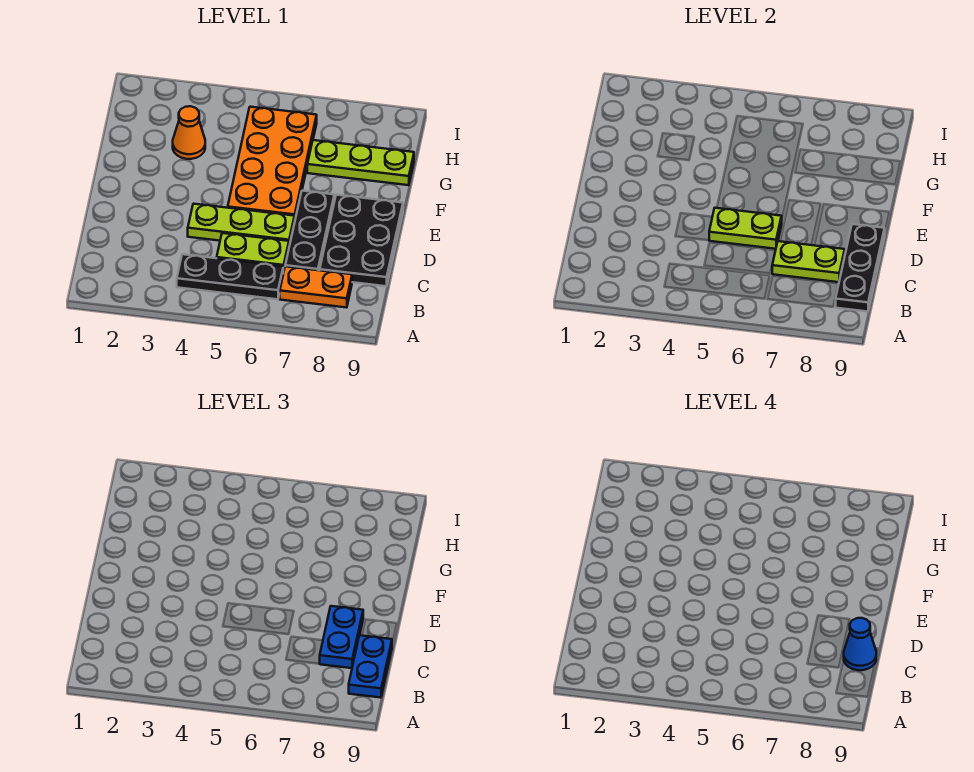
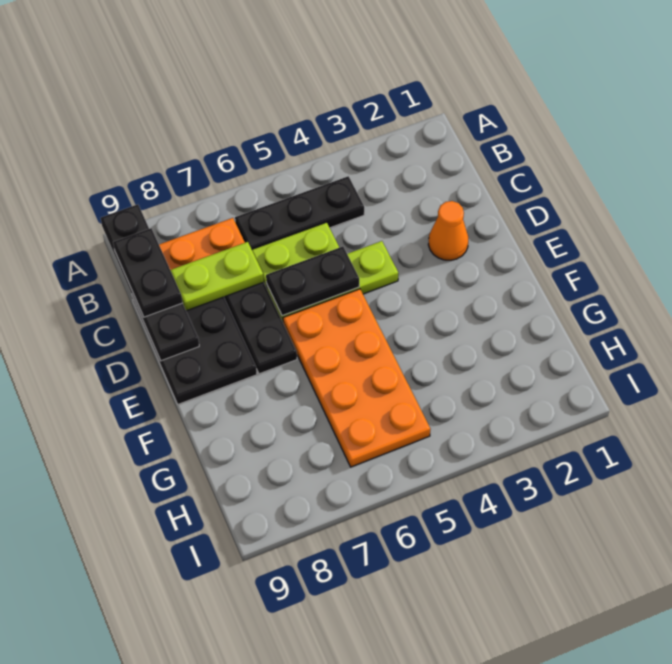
black plate B9:D9 level 2 -> black plate A9:D9 level 2
blue plate B9:C9 level 3 -> black plate B9:C9 level 3
blue plate C8:D8 level 3 -> none
blue cone C9 level 4 -> none
lime plate D5:D6 level 2 -> black plate D5:D6 level 2
orange cone G3 level 1 -> orange cone D2 level 1
lime plate G7:G9 level 1 -> none

